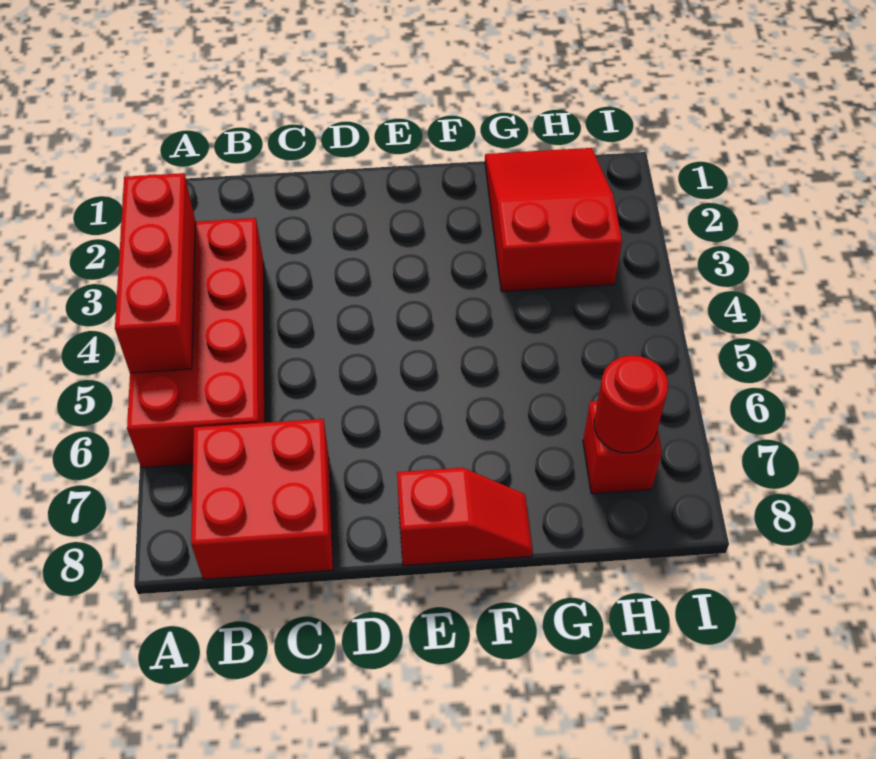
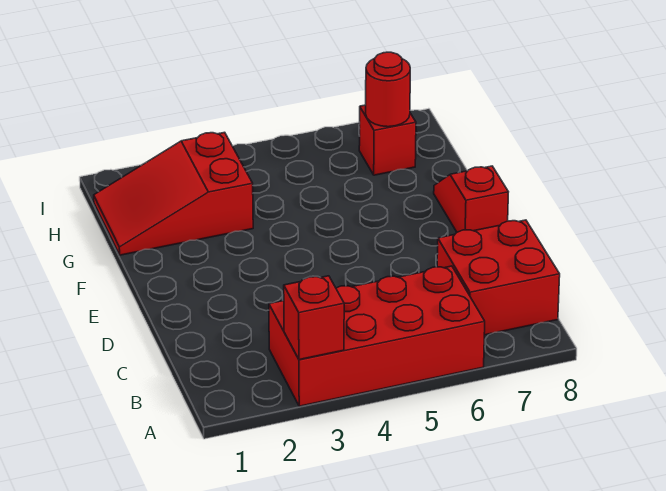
red brick A3:A5 level 2 -> red brick A3 level 2

